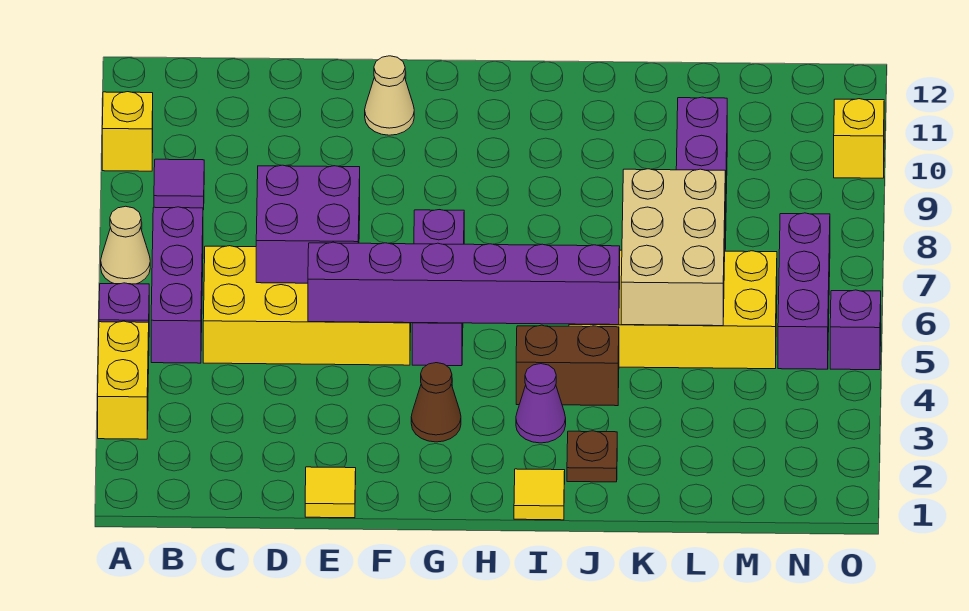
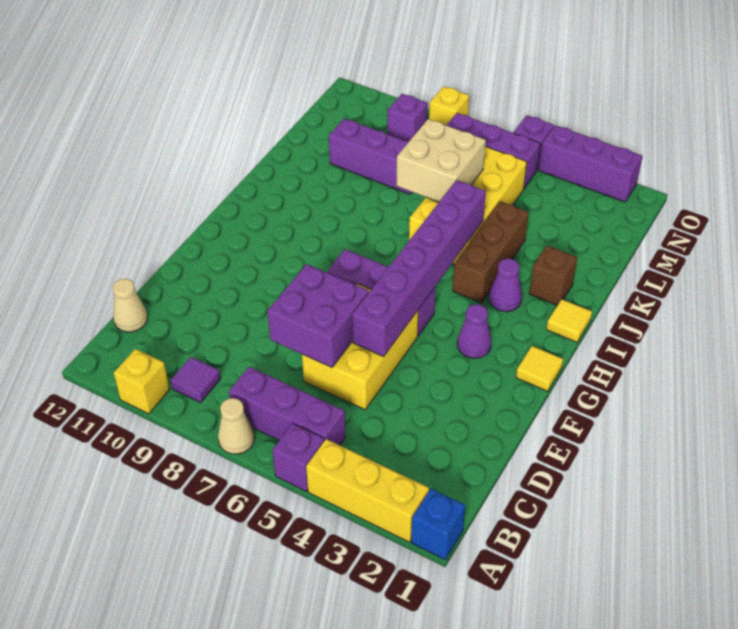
none -> blue brick A1 level 1
yellow brick A3:A4 level 1 -> yellow brick A2:A4 level 1
yellow brick C5:F6 level 1 -> yellow brick D5:F6 level 1
yellow tile E1 level 1 -> yellow tile G1 level 1
tan cone F11 level 1 -> tan cone C12 level 1
brown cone G3 level 1 -> purple cone G3 level 1
brown brick I4:J4 level 1 -> brown brick I4:K4 level 1
brown plate J2 level 1 -> brown brick J2 level 1
tan brick K5:L7 level 2 -> tan brick K6:L7 level 2
none -> purple brick N9 level 1
none -> purple brick O2:O4 level 1
yellow brick O10 level 1 -> yellow brick O8 level 1

